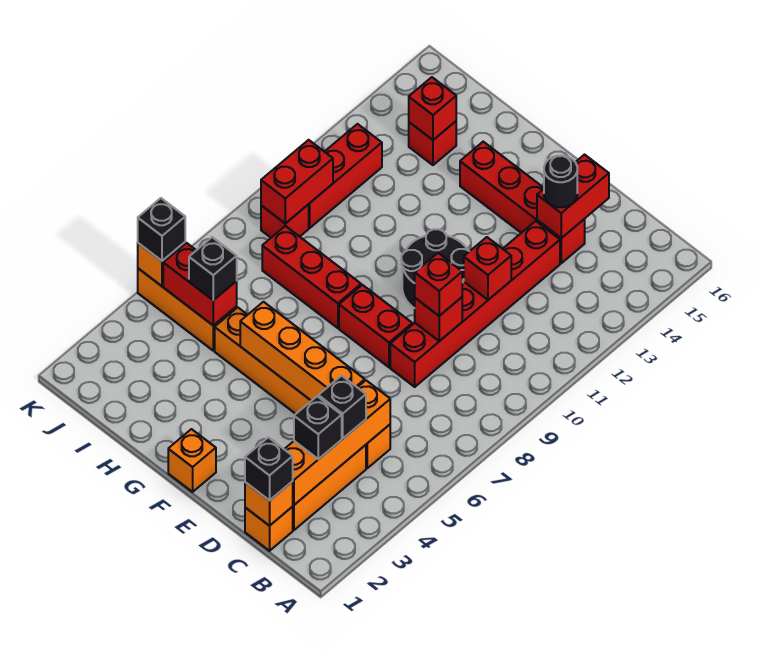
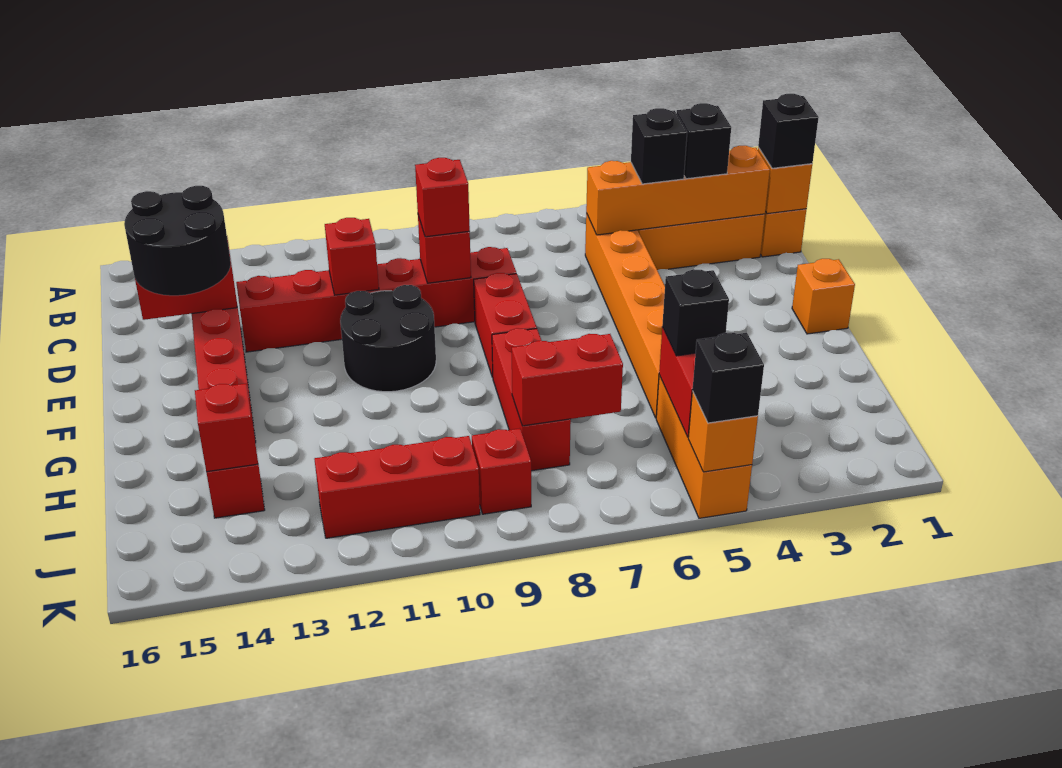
orange brick D5:G5 level 2 -> none
black round brick D14 level 3 -> black round brick D14:E15 level 3
red brick J9:J10 level 2 -> red brick I7:I8 level 2

